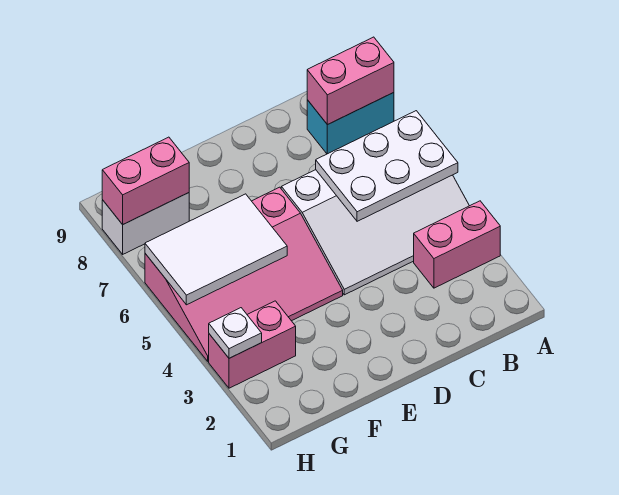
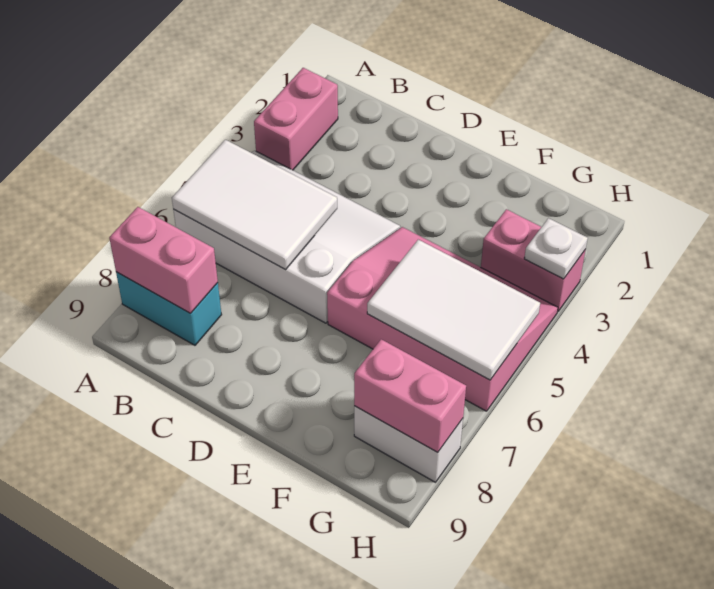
pink brick A3:B3 level 1 -> pink brick A2:A3 level 1
white plate A5:C6 level 2 -> white tile A5:C6 level 2

